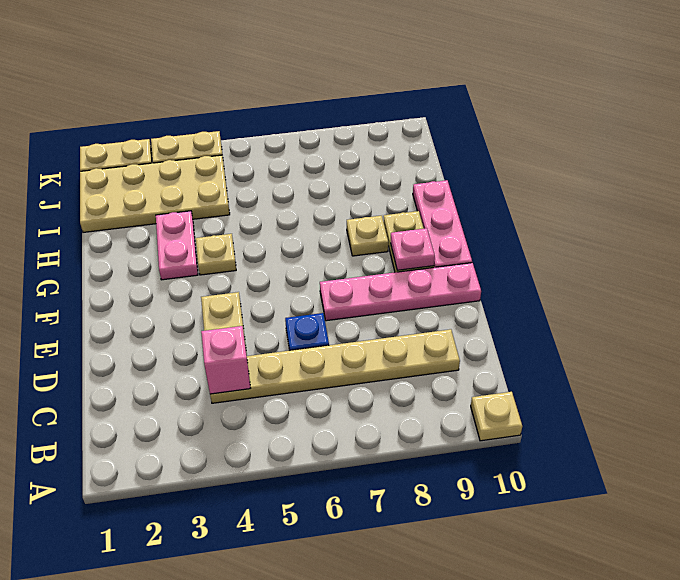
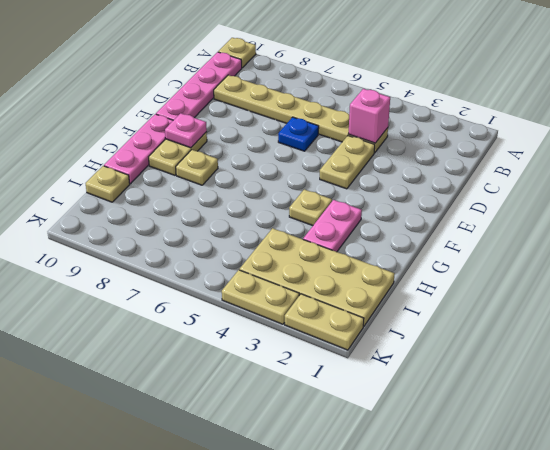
pink plate E7:E10 level 1 -> pink plate B10:E10 level 1
none -> tan plate I10 level 1

